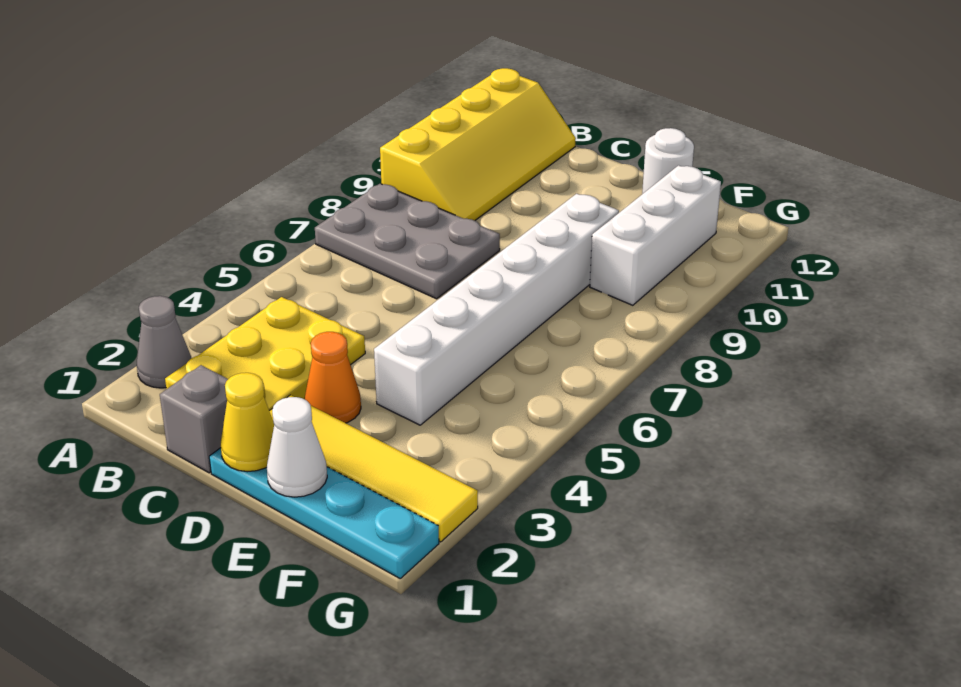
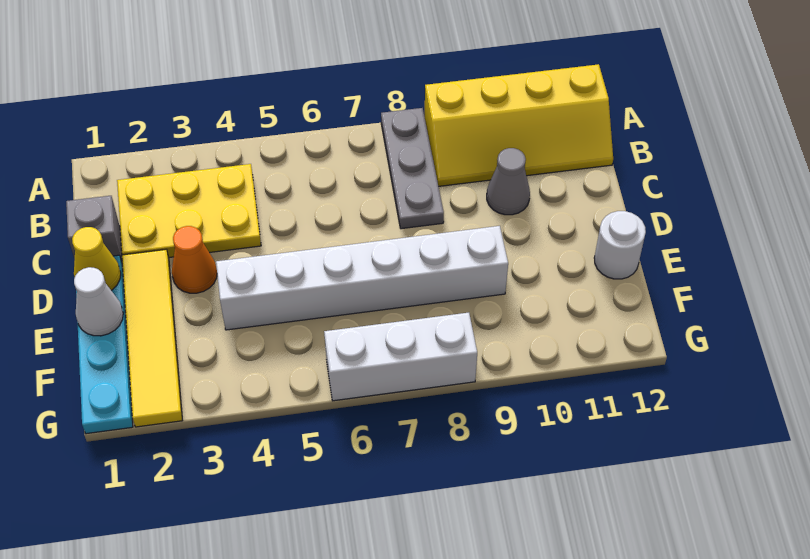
grey cone A2 level 1 -> grey cone C10 level 1
grey plate A7:C8 level 1 -> grey plate A8:C8 level 1
white brick F9:F11 level 1 -> white brick G6:G8 level 1

